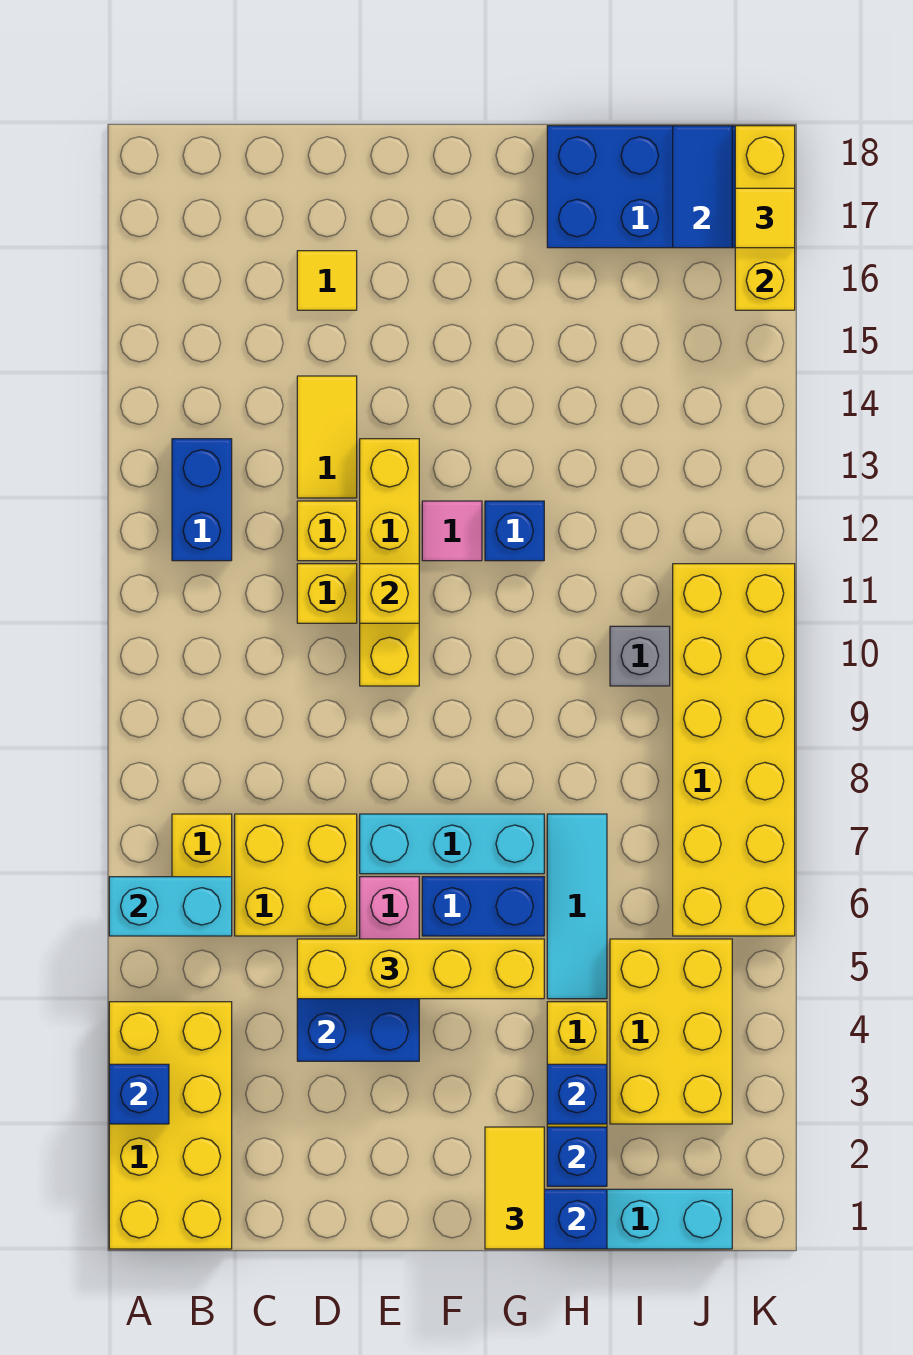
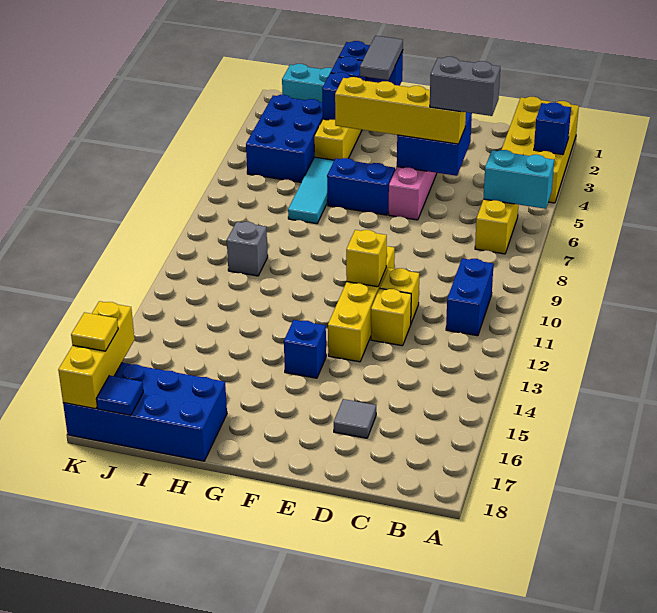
blue brick B12:B13 level 1 -> blue brick B10:B11 level 1
none -> grey brick C5:D5 level 4
yellow brick C6:D7 level 1 -> none
yellow tile D13:D14 level 1 -> none
yellow tile D16 level 1 -> grey tile D16 level 1
cyan brick E7:G7 level 1 -> none
pink tile F12 level 1 -> none
yellow tile G1:G2 level 3 -> grey tile G1:G2 level 3
blue brick G12 level 1 -> blue brick F14 level 1
yellow brick I3:J5 level 1 -> blue brick I3:J5 level 1
yellow brick J6:K11 level 1 -> none
blue tile J17:J18 level 2 -> blue tile J18 level 2

